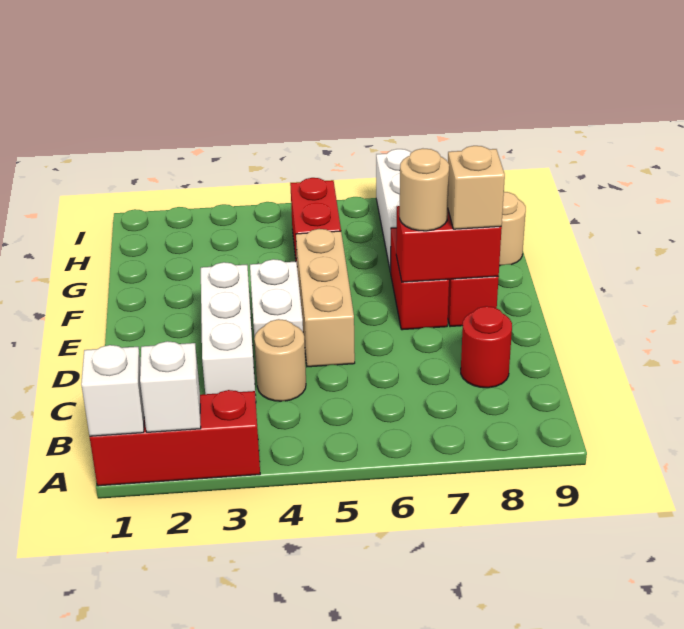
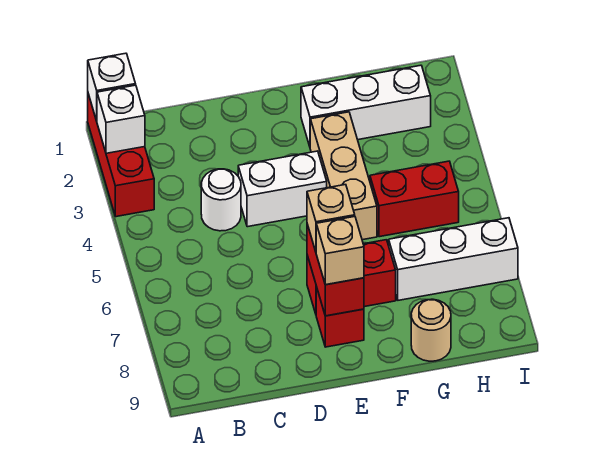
white brick C3:E3 level 1 -> white brick F2:H2 level 1
tan round brick C4 level 1 -> white round brick C4 level 1
red round brick C8 level 1 -> none
tan brick D5:F5 level 1 -> tan brick F3:F5 level 1
tan round brick E7 level 3 -> tan brick E7 level 3

